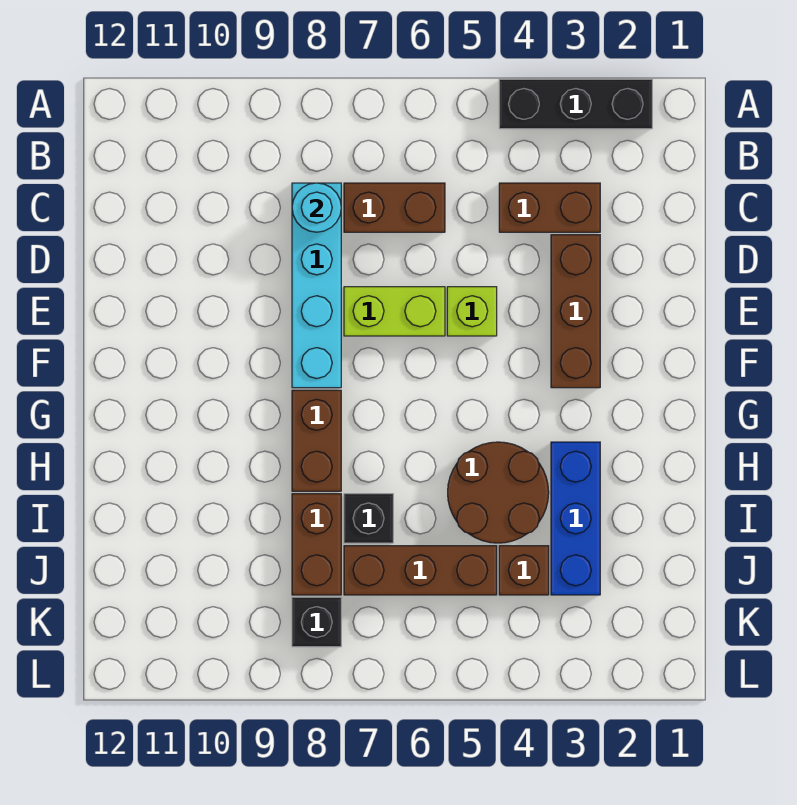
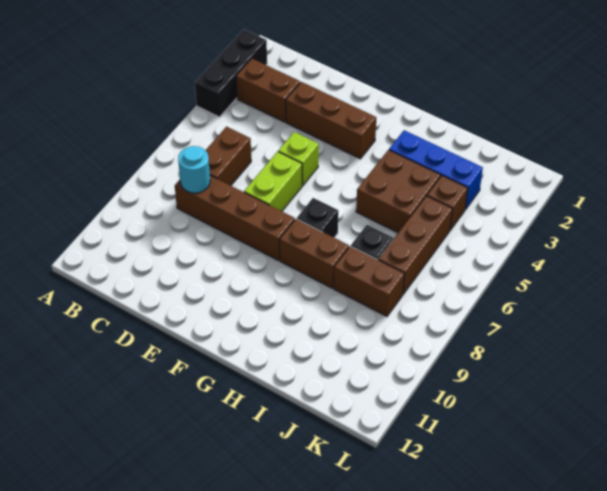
brown brick C3:C4 level 1 -> brown brick B3:C3 level 1
cyan brick C8:F8 level 1 -> brown brick C8:F8 level 1
brown round brick H4:I5 level 1 -> brown brick H4:I5 level 1
black brick K8 level 1 -> black brick G7 level 1

